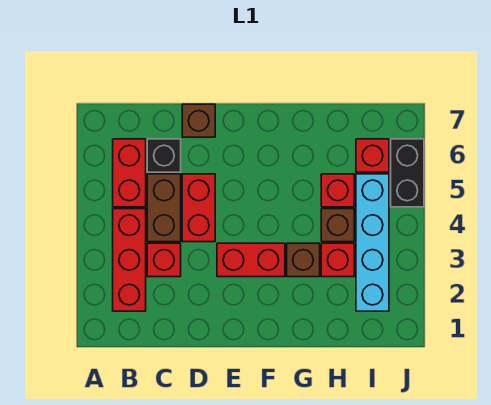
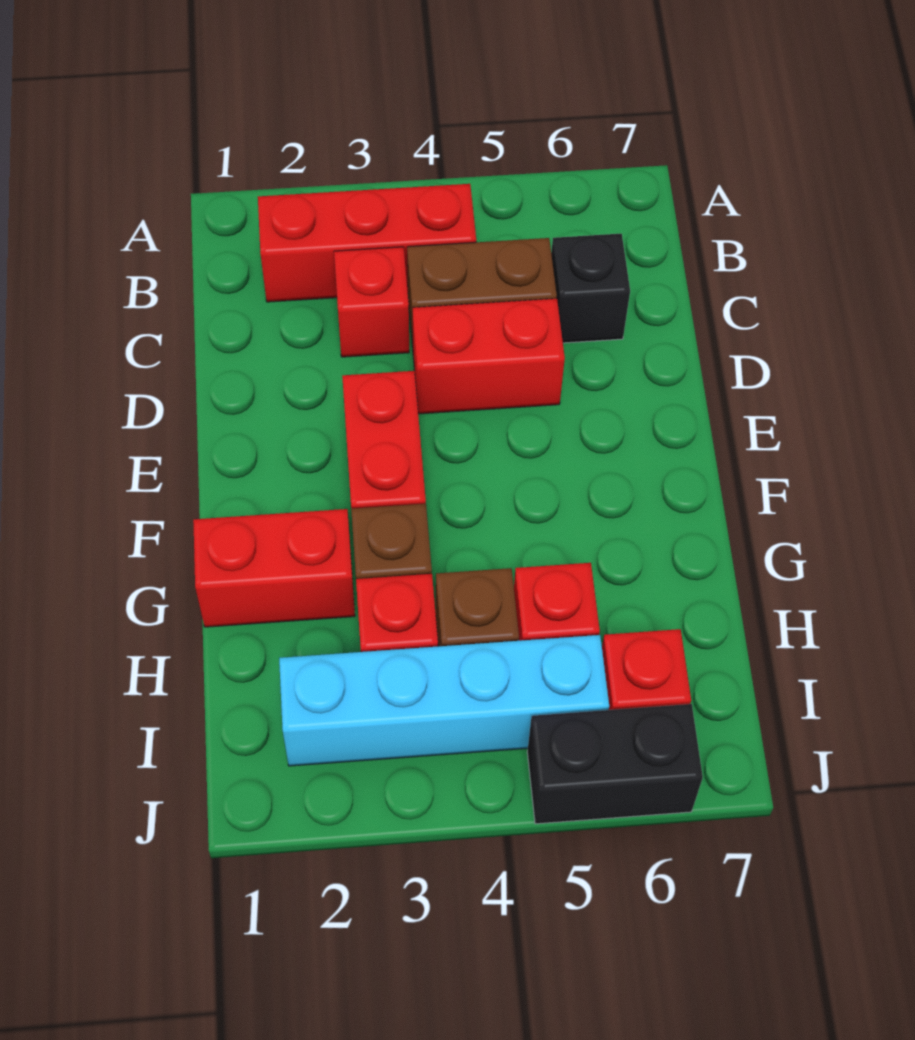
red brick B5:B6 level 1 -> red brick G1:G2 level 1
brown brick D7 level 1 -> none

